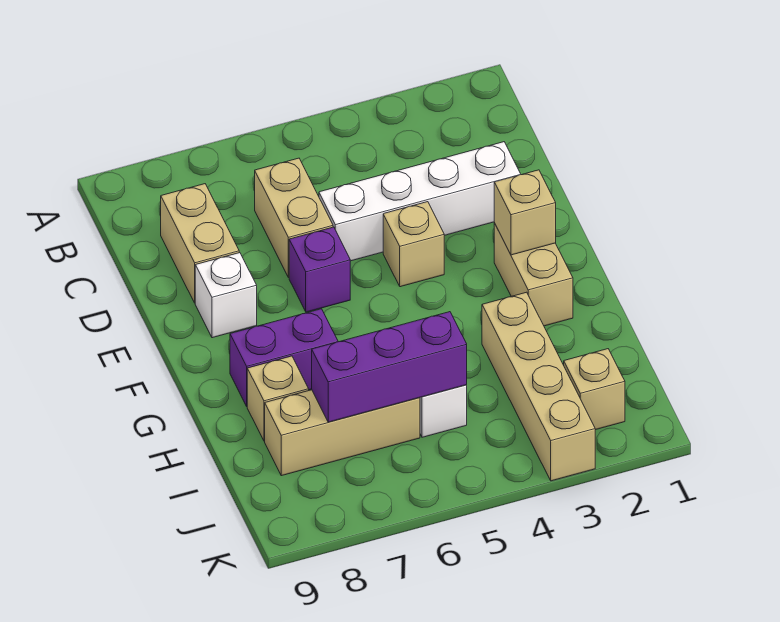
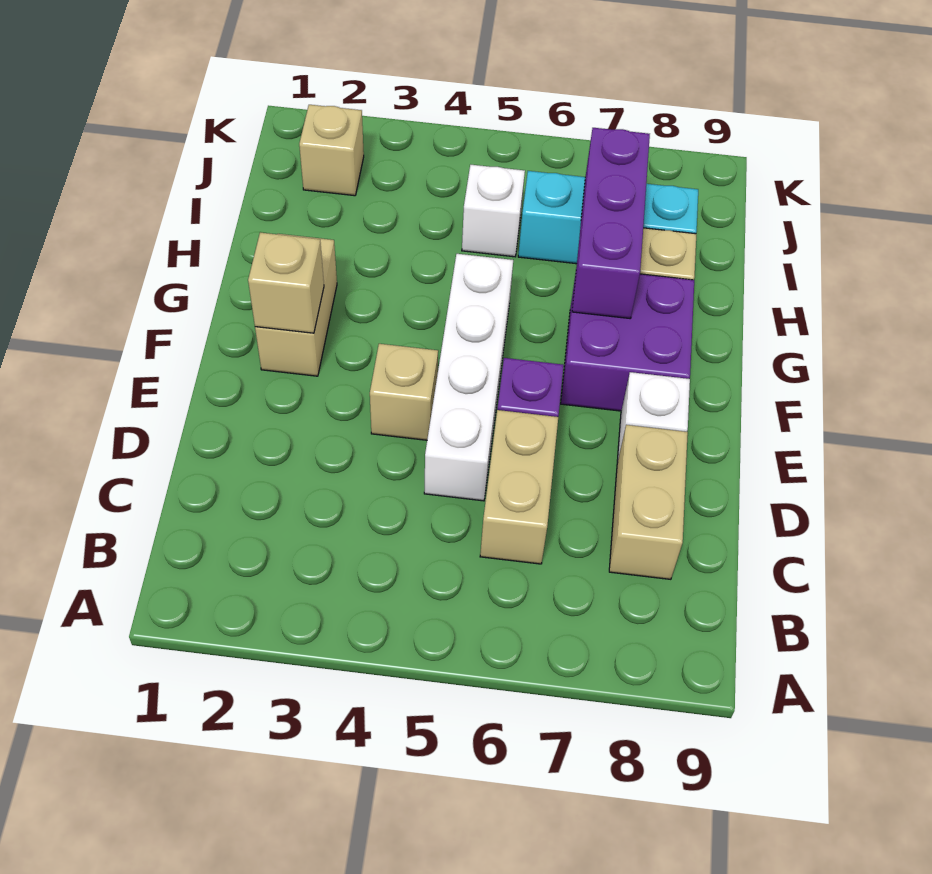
white brick D2:D5 level 1 -> white brick D5:G5 level 1
purple brick G7:G8 level 1 -> purple brick F7:G8 level 1
tan brick H3:K3 level 1 -> none
purple brick I5:I7 level 2 -> purple brick G7:I7 level 2
tan brick I6:I8 level 1 -> cyan brick I6:I8 level 1

